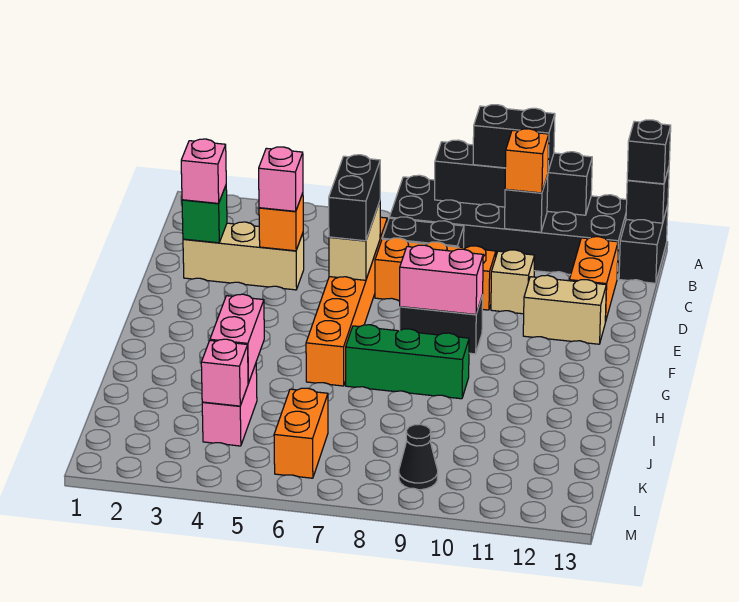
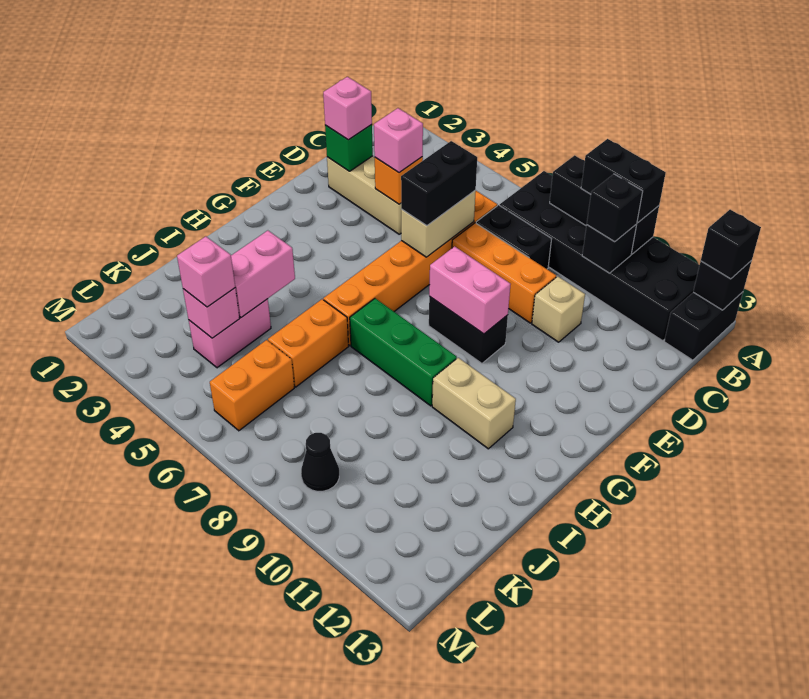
black brick A8:A11 level 2 -> black brick A8:A10 level 2
orange brick B10 level 3 -> black brick B10 level 3
orange brick C12:D12 level 1 -> orange brick I6:J6 level 1
tan brick E11:E12 level 1 -> tan brick H10:H11 level 1
none -> pink brick K4 level 3

